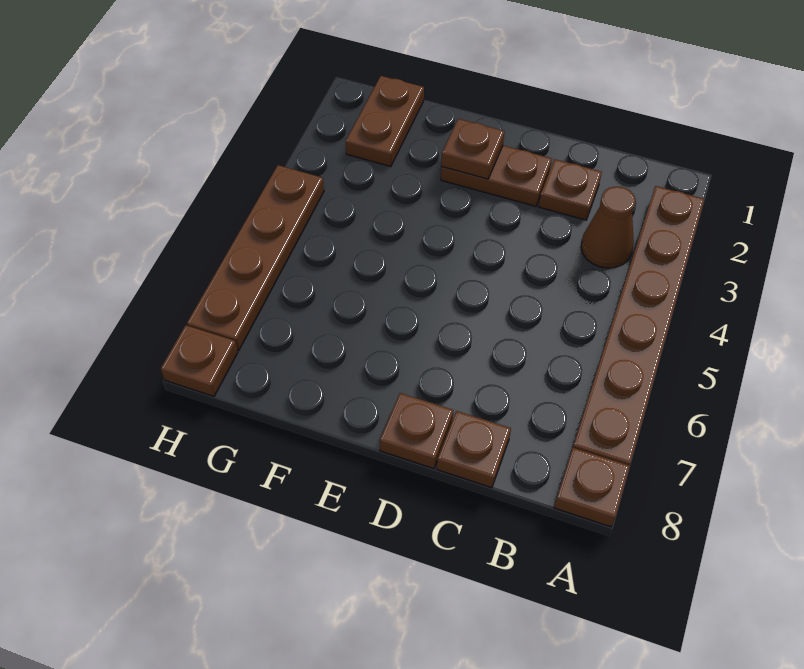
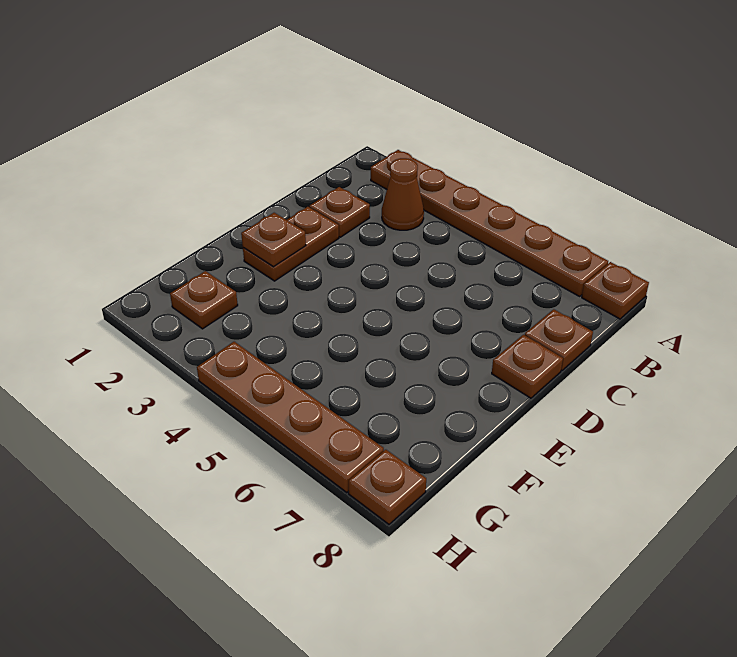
brown plate G1:G2 level 1 -> brown plate G2 level 1

